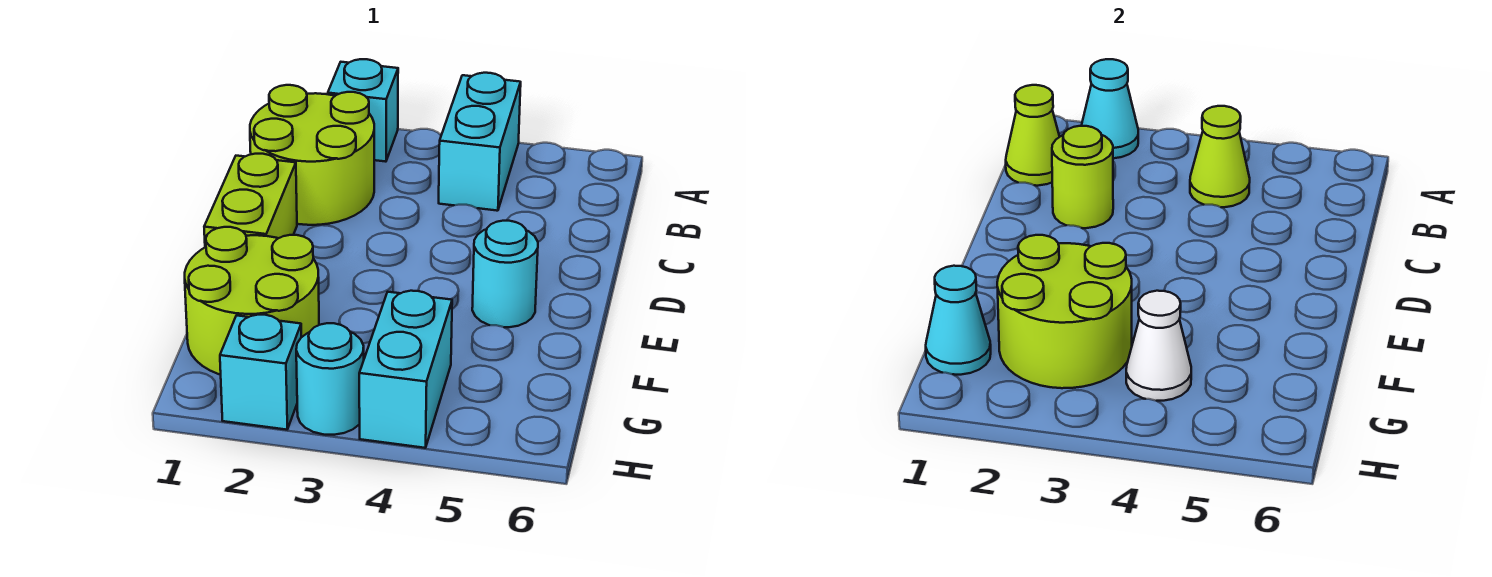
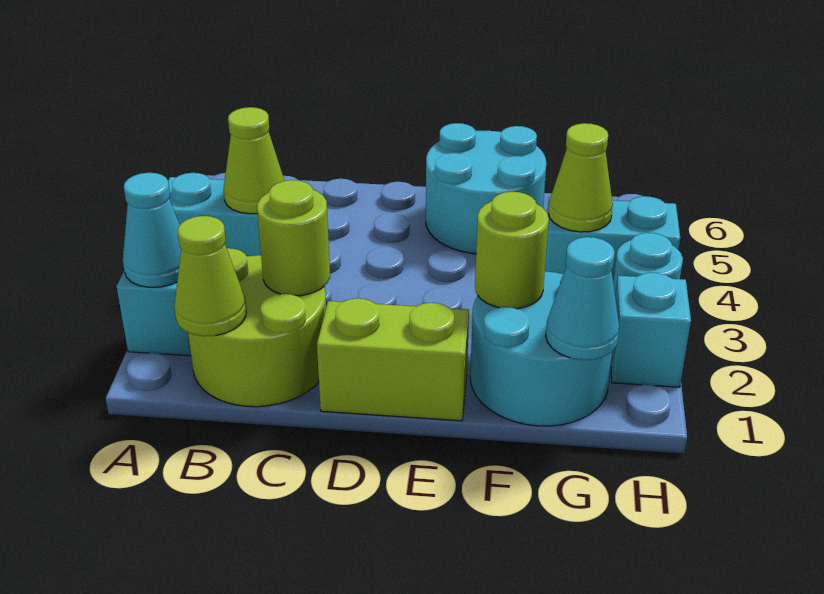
cyan round brick E5 level 1 -> cyan round brick E5:F6 level 1
lime round brick F1:G2 level 1 -> cyan round brick F1:G2 level 1
lime round brick F2:G3 level 2 -> lime round brick F2 level 2
white cone G4 level 2 -> lime cone G4 level 2

